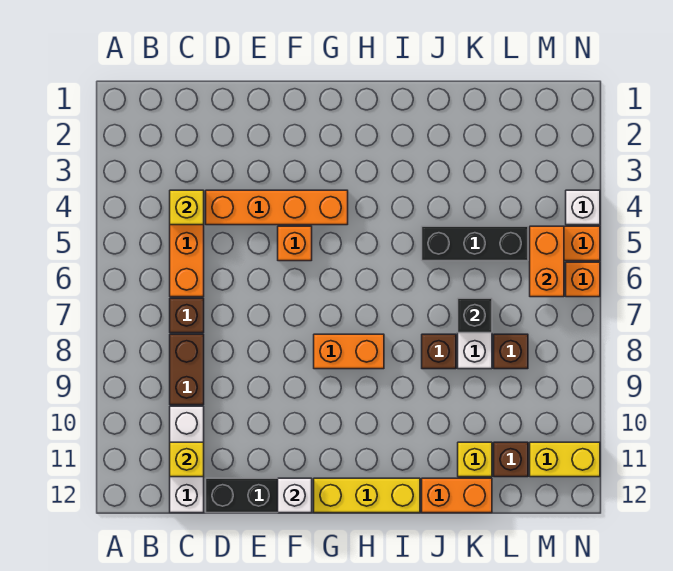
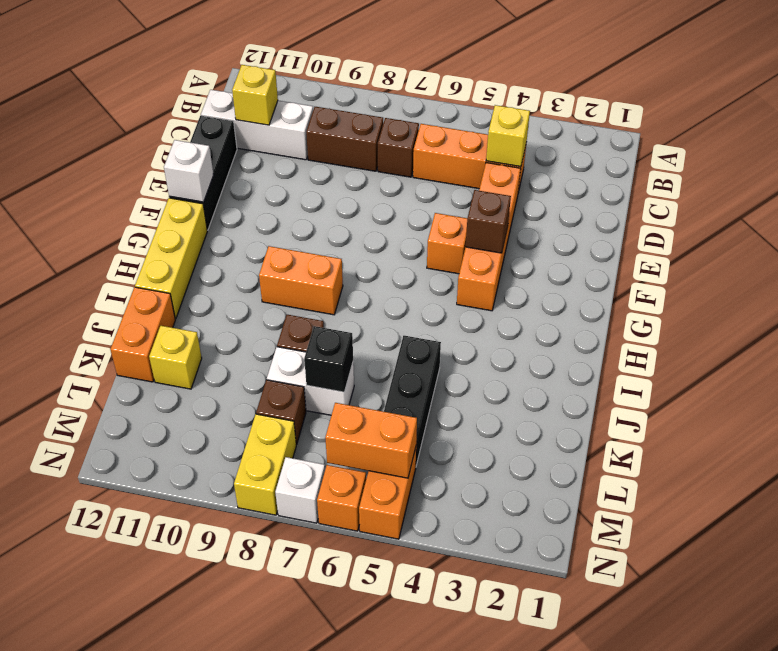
orange brick G8:H8 level 1 -> orange brick H8:H9 level 1
brown brick L11 level 1 -> brown brick F4 level 2
yellow brick M11:N11 level 1 -> yellow brick M8:N8 level 1
white brick N4 level 1 -> white brick N7 level 1

